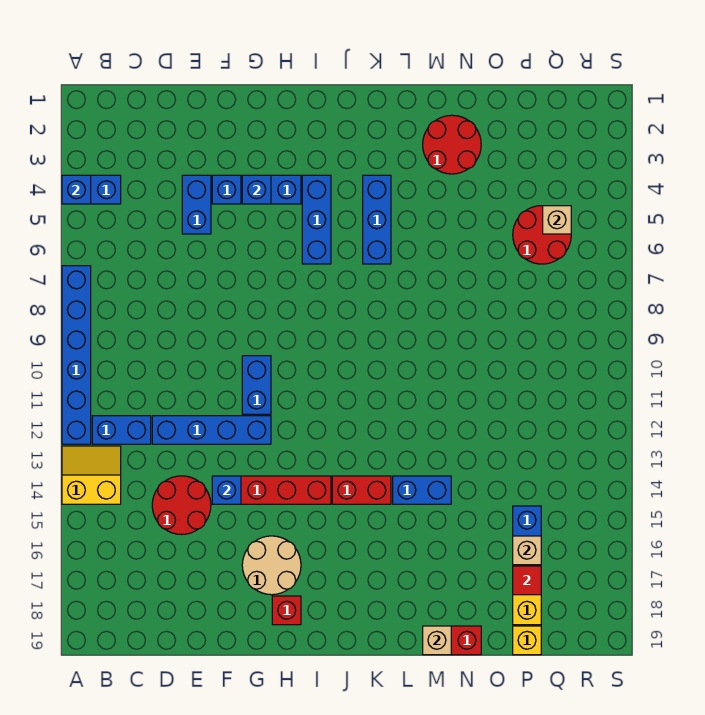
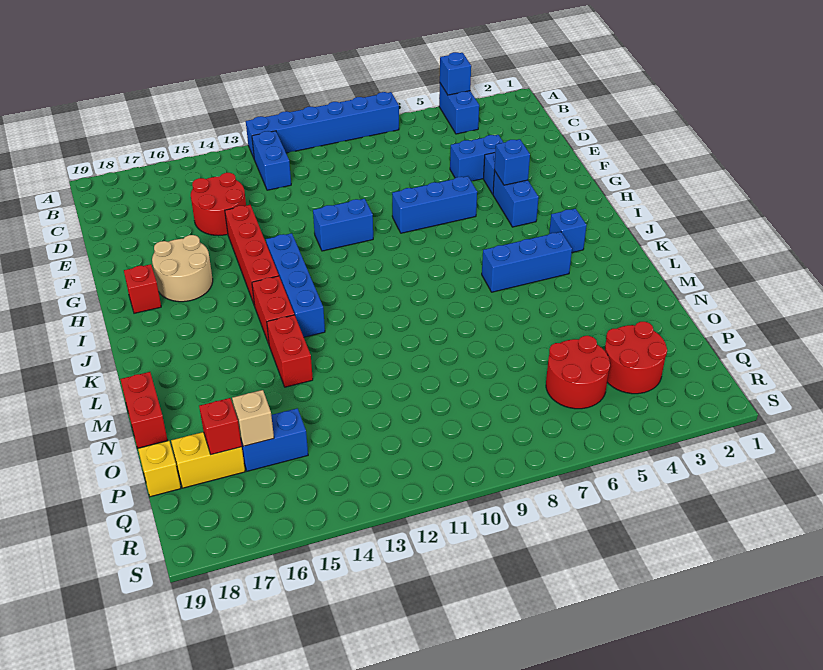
yellow slope A13:B14 level 1 top 14 -> none
blue brick D12:G12 level 1 -> blue brick H13:K13 level 1
blue brick F14 level 2 -> blue brick J3 level 1
blue brick I4:I6 level 1 -> blue brick G6:G8 level 1
blue brick L14:M14 level 1 -> red brick L14:M14 level 1
red round brick M2:N3 level 1 -> red round brick P3:Q4 level 1
tan brick M19 level 2 -> none
red tile P17 level 2 -> red brick P17 level 2
tan brick Q5 level 2 -> none

